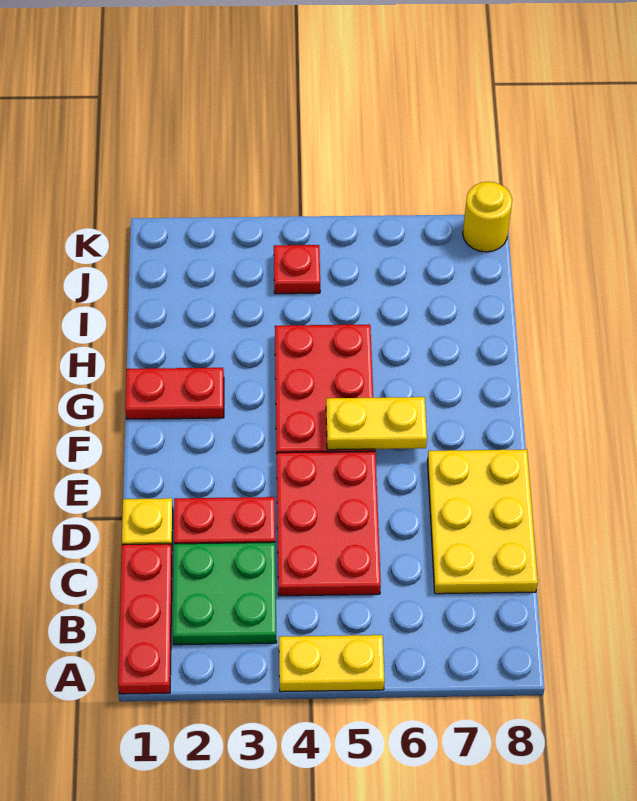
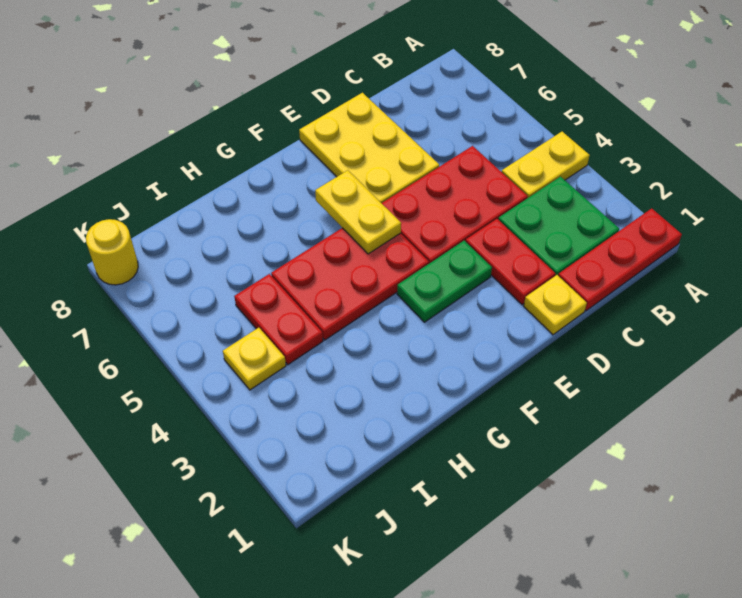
yellow plate A4:A5 level 1 -> yellow plate A4:B4 level 1
yellow plate C7:E8 level 1 -> yellow plate D6:E8 level 1
none -> green plate E3:F3 level 1
red plate G1:G2 level 1 -> red plate I4:I5 level 1
red plate J4 level 1 -> yellow plate J4 level 1

